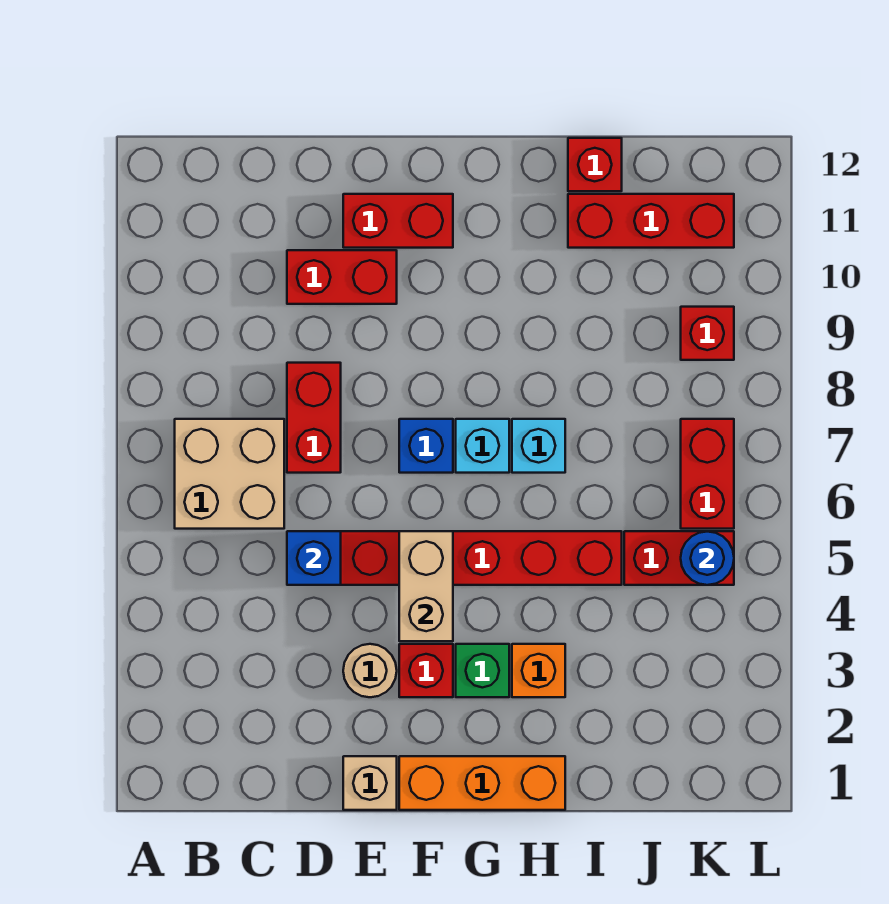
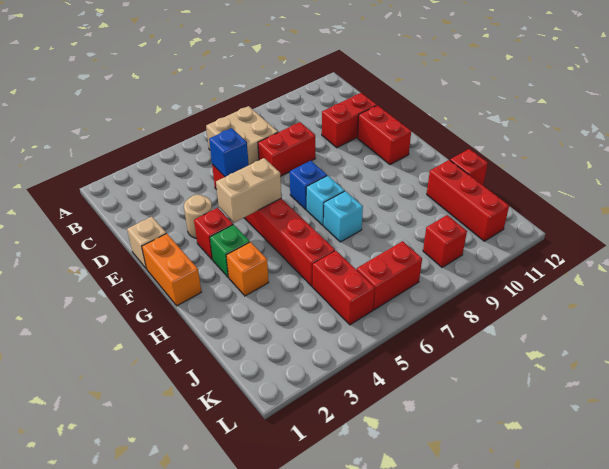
red brick D10:E10 level 1 -> red brick D10:D11 level 1
orange brick F1:H1 level 1 -> orange brick F1:G1 level 1
blue round brick K5 level 2 -> none

